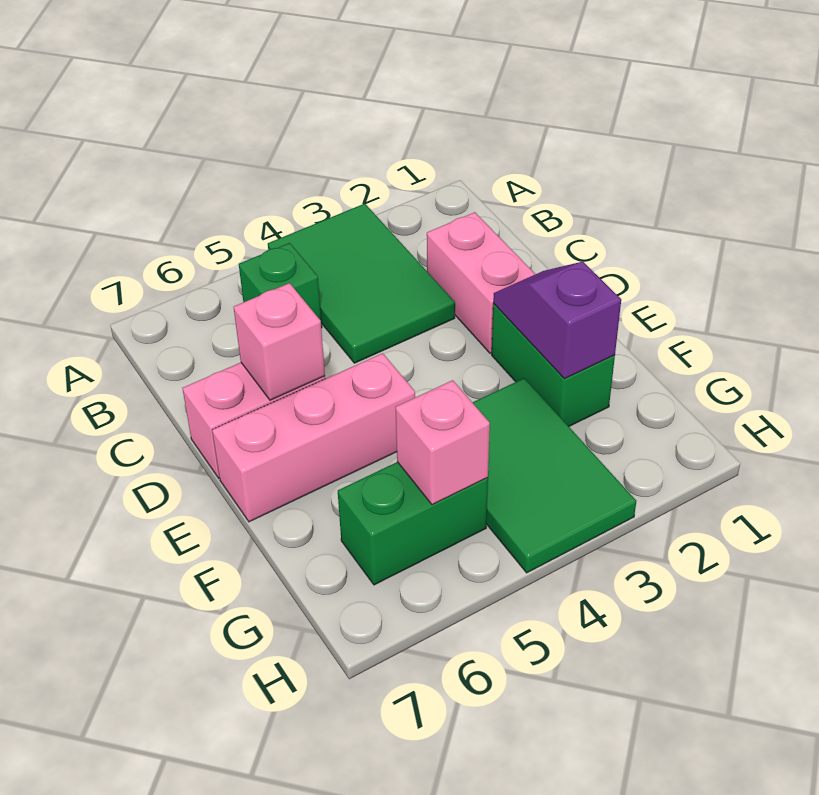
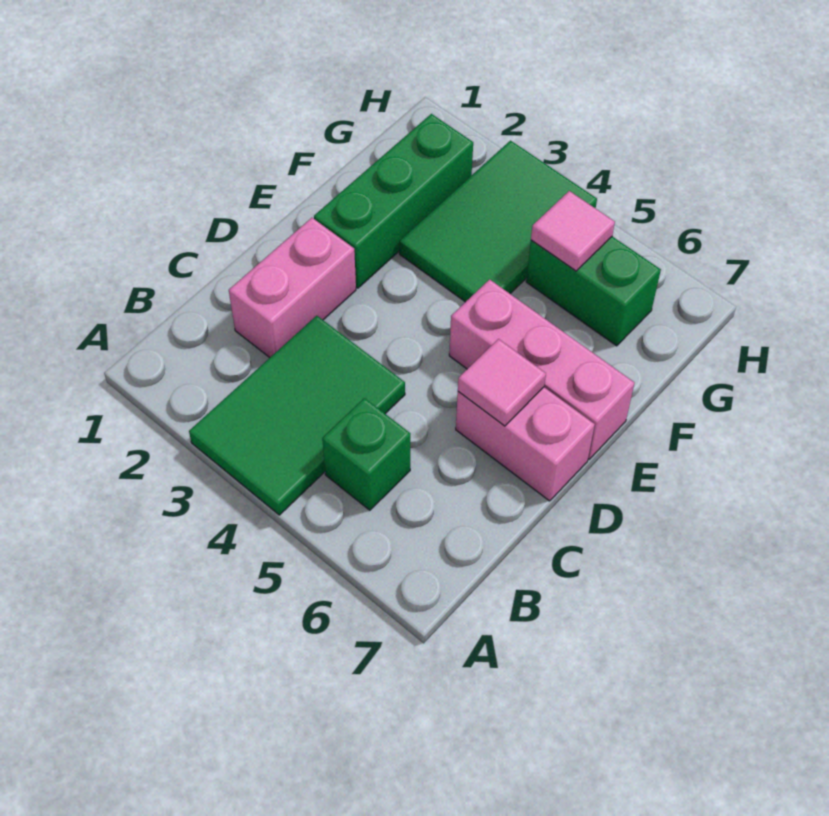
pink brick D6 level 2 -> pink tile D6 level 2
green brick E2:F2 level 1 -> green brick E2:G2 level 1
purple slope E2:F2 level 2 top F -> none
pink brick G5 level 2 -> pink tile G5 level 2

